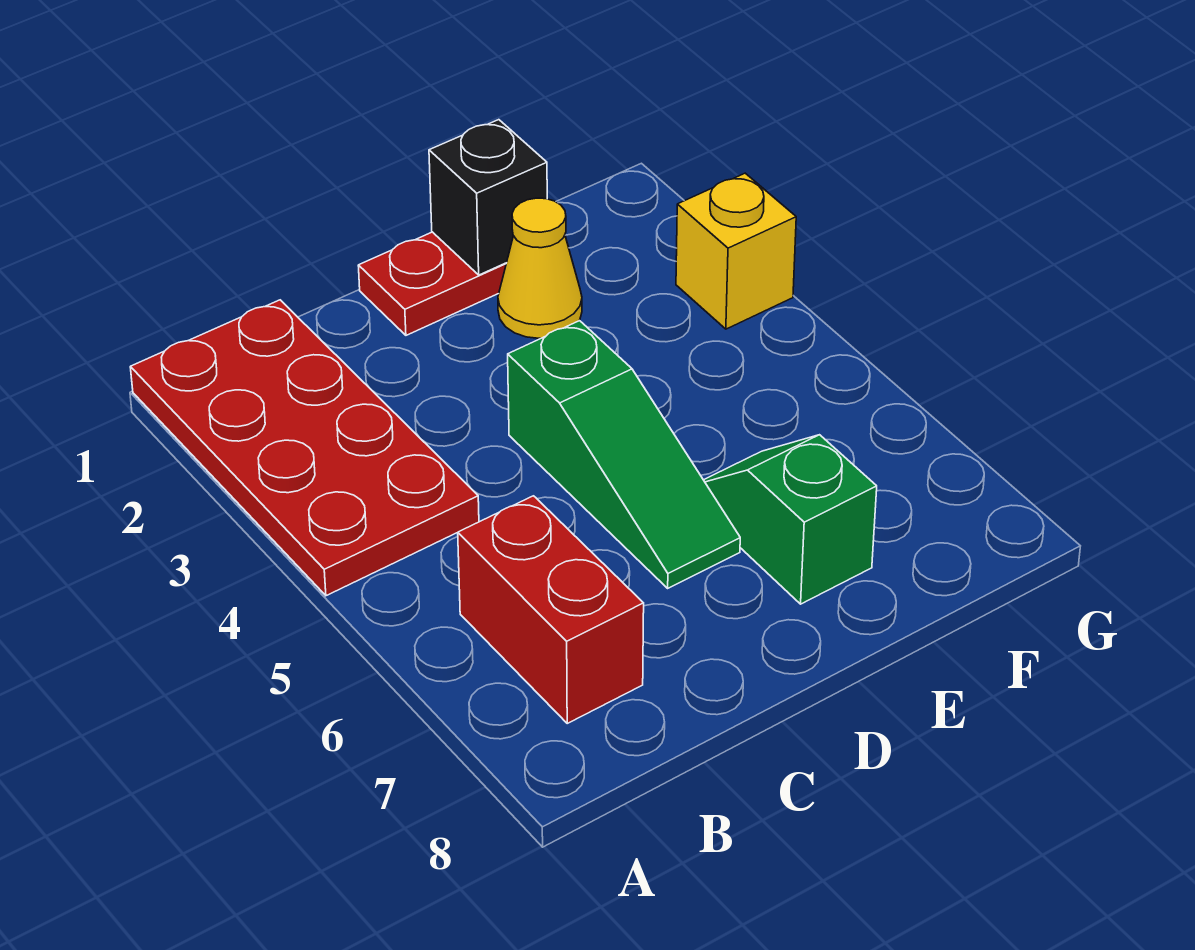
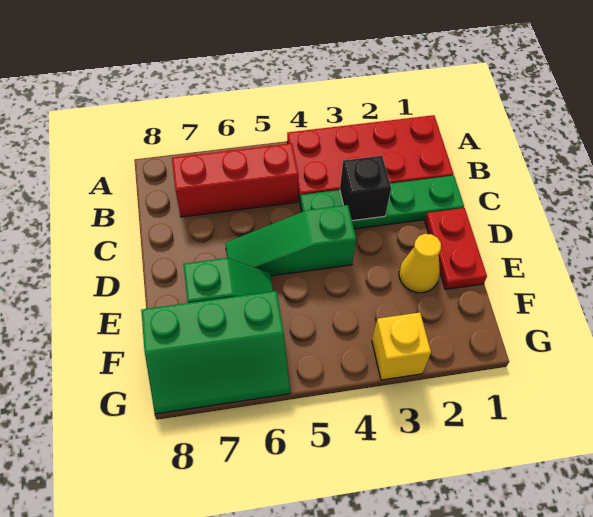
red brick B6:B7 level 1 -> red brick B5:B7 level 1
none -> green plate C1:C4 level 1
black brick E1 level 2 -> black brick C3 level 2
none -> green slope F6:G8 level 1 top F

